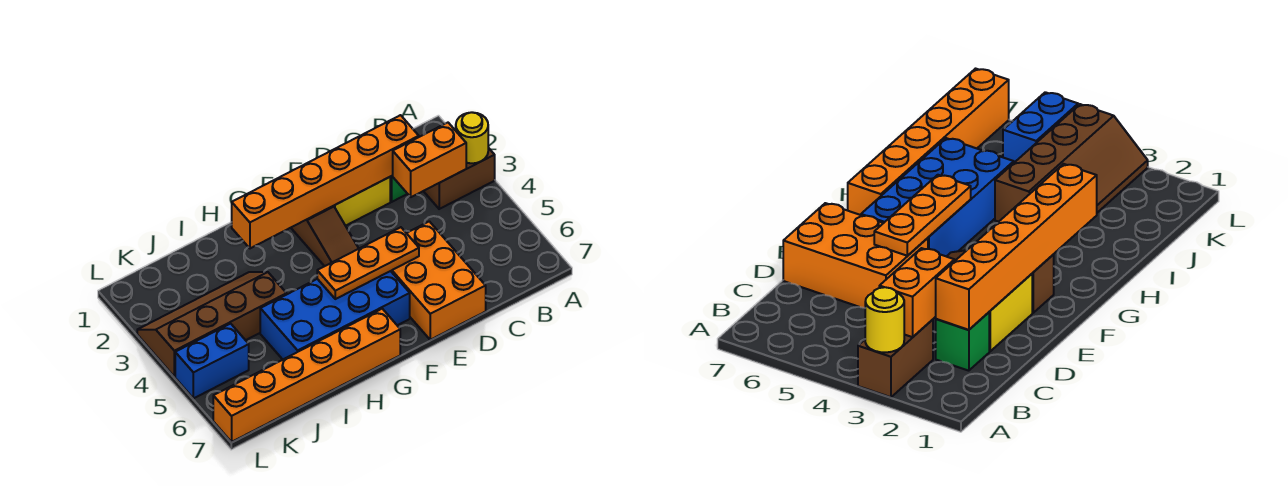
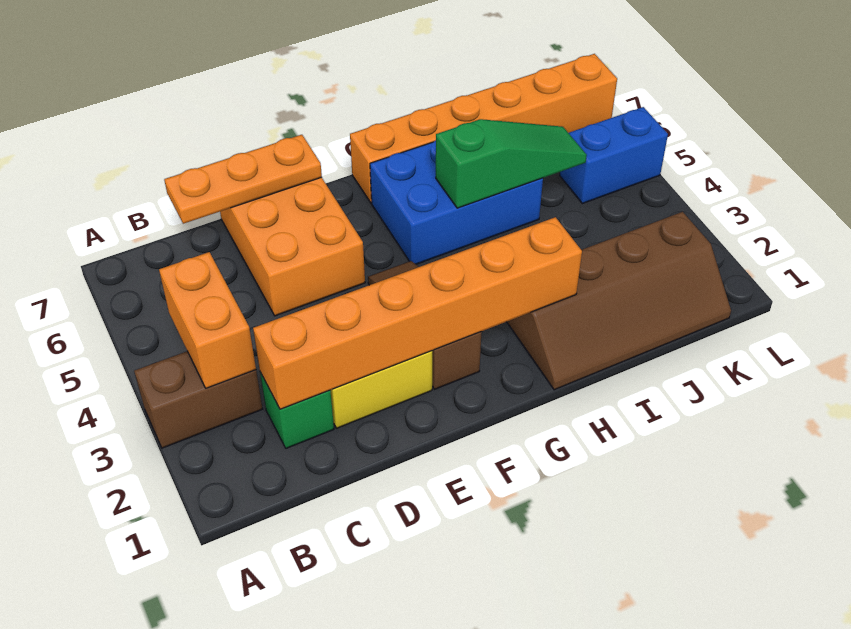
yellow round brick A3 level 2 -> none
orange brick B3:C3 level 2 -> orange brick B3:B4 level 2
orange plate E5:G5 level 2 -> orange plate C7:E7 level 2
blue brick F5:I6 level 1 -> blue brick G5:I6 level 1
none -> green slope H5:J5 level 2 top H
brown slope I3:L4 level 1 top 4 -> brown slope H1:K2 level 1 top 2

